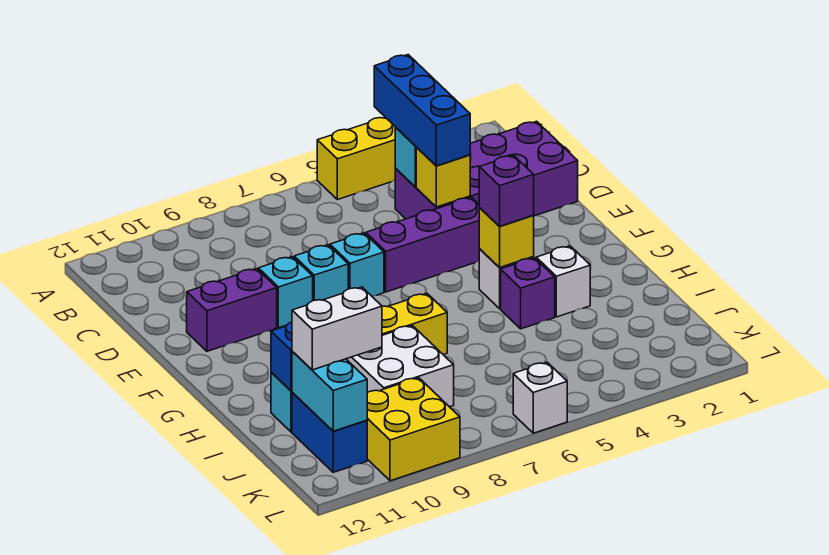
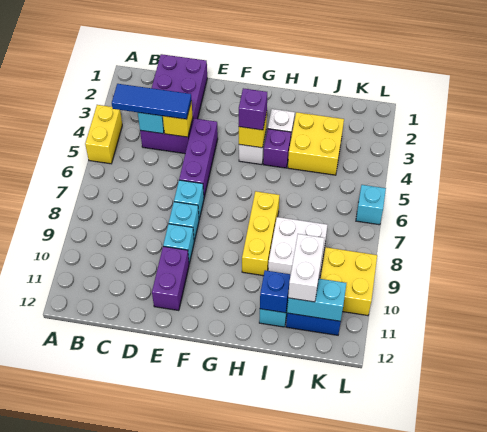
blue brick B4:D4 level 3 -> blue tile B4:D4 level 3
none -> yellow brick I3:J4 level 1
white brick L6 level 1 -> cyan brick L6 level 1

